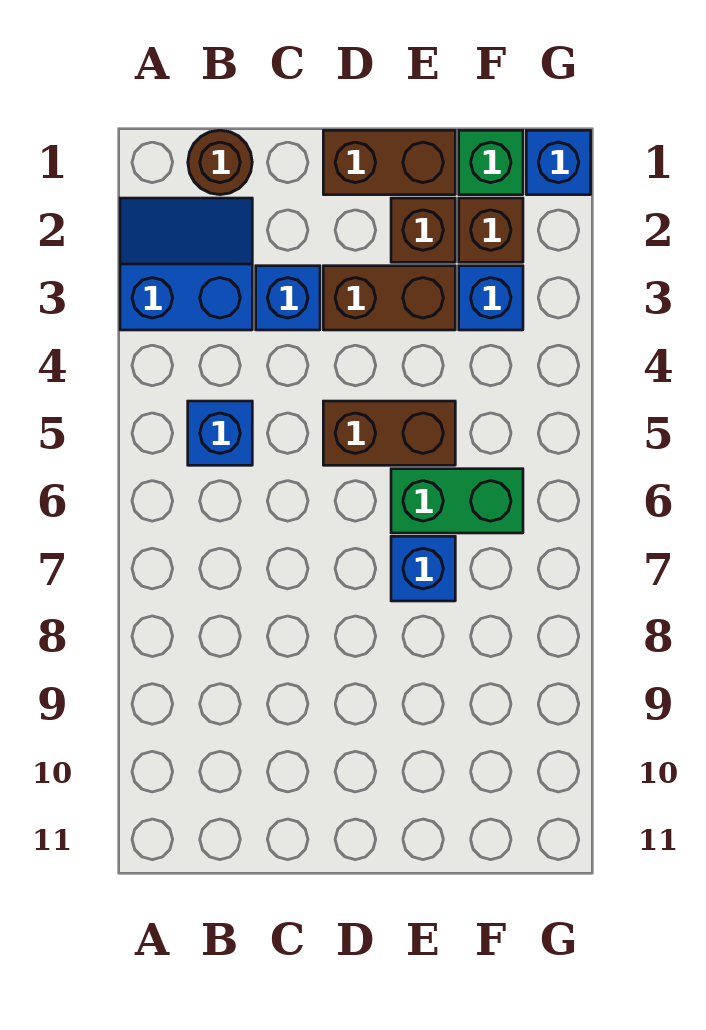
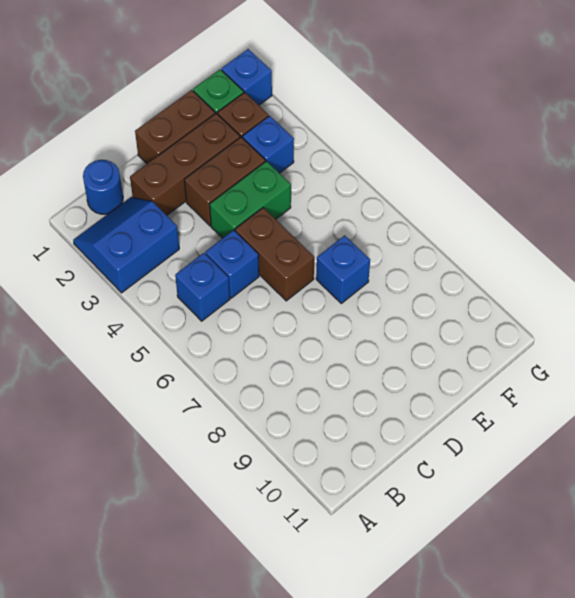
brown round brick B1 level 1 -> blue round brick B1 level 1
blue brick C3 level 1 -> blue brick C5 level 1
brown brick D5:E5 level 1 -> brown brick D5:D6 level 1
brown brick E2 level 1 -> brown brick C2:E2 level 1
green brick E6:F6 level 1 -> green brick D4:E4 level 1

